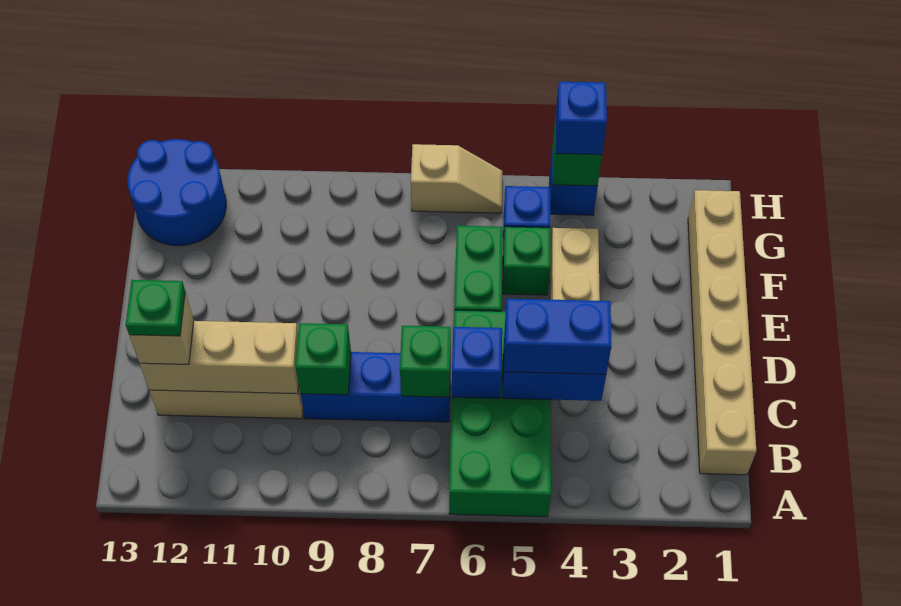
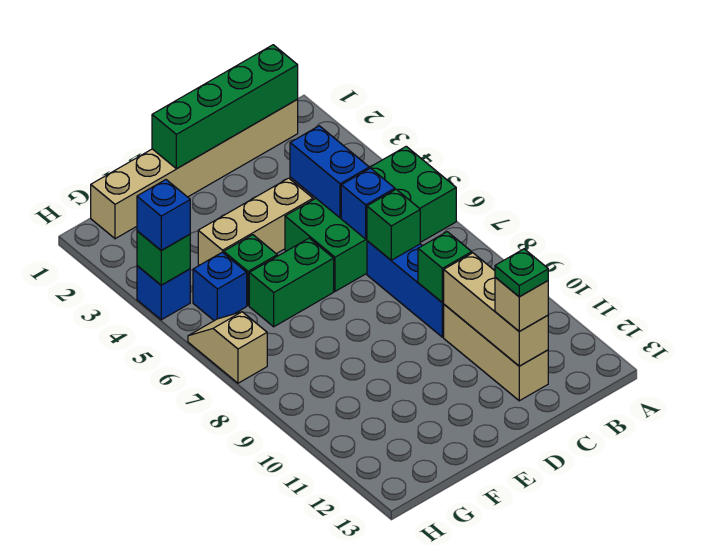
none -> green brick B1:E1 level 2
blue brick C4:C5 level 3 -> none
blue round brick G12:H13 level 1 -> none

